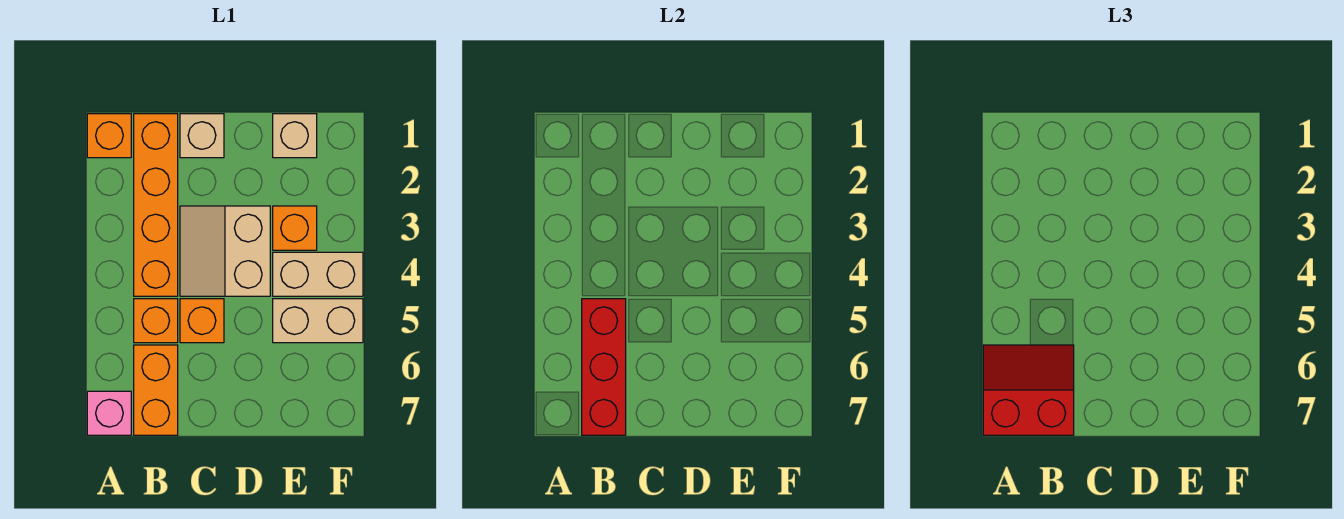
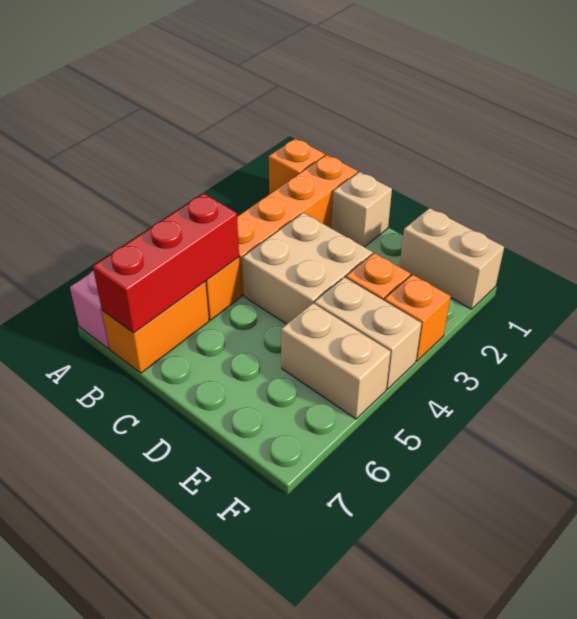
red slope A6:B7 level 3 top 7 -> none
tan slope C3:D4 level 1 top D -> tan brick C3:D4 level 1
orange brick C5 level 1 -> orange brick F3 level 1
tan brick E1 level 1 -> tan brick E1:F1 level 1

